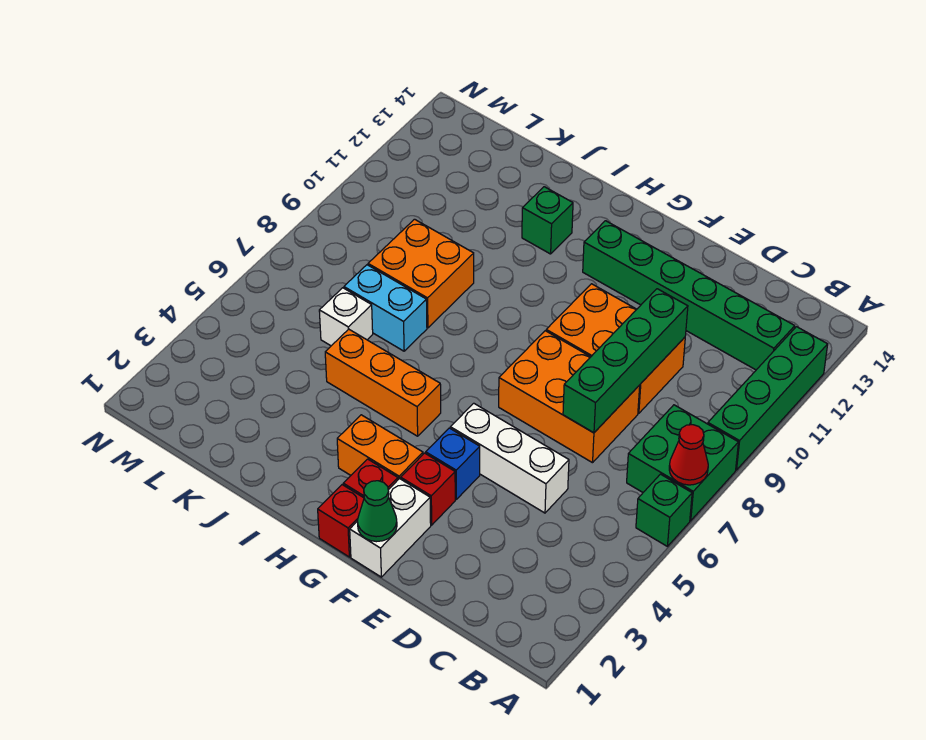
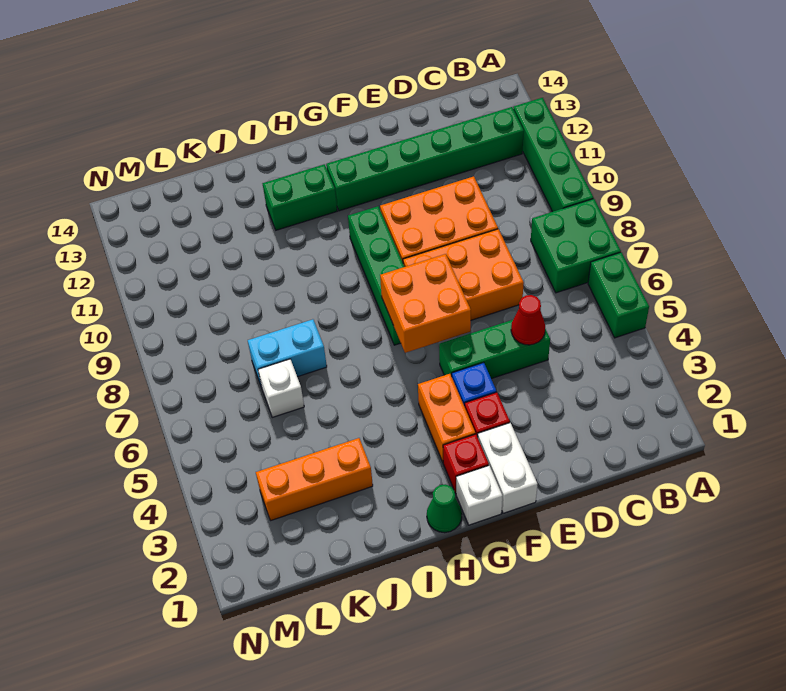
green brick A6 level 1 -> green brick A5:A6 level 1
red cone A7 level 2 -> red cone D5 level 2
white brick D5:F5 level 1 -> green brick D5:F5 level 1
green brick D7:D10 level 2 -> green brick G7:G10 level 1
green cone F1 level 2 -> green cone H1 level 1
red brick G1 level 1 -> white brick G1 level 1
orange brick G3:H3 level 1 -> orange brick G3:G4 level 1
orange brick H5:J5 level 1 -> orange brick J3:L3 level 1
green brick I12 level 1 -> green brick H12:I12 level 1
orange brick J8:K9 level 1 -> orange brick F6:G7 level 2

